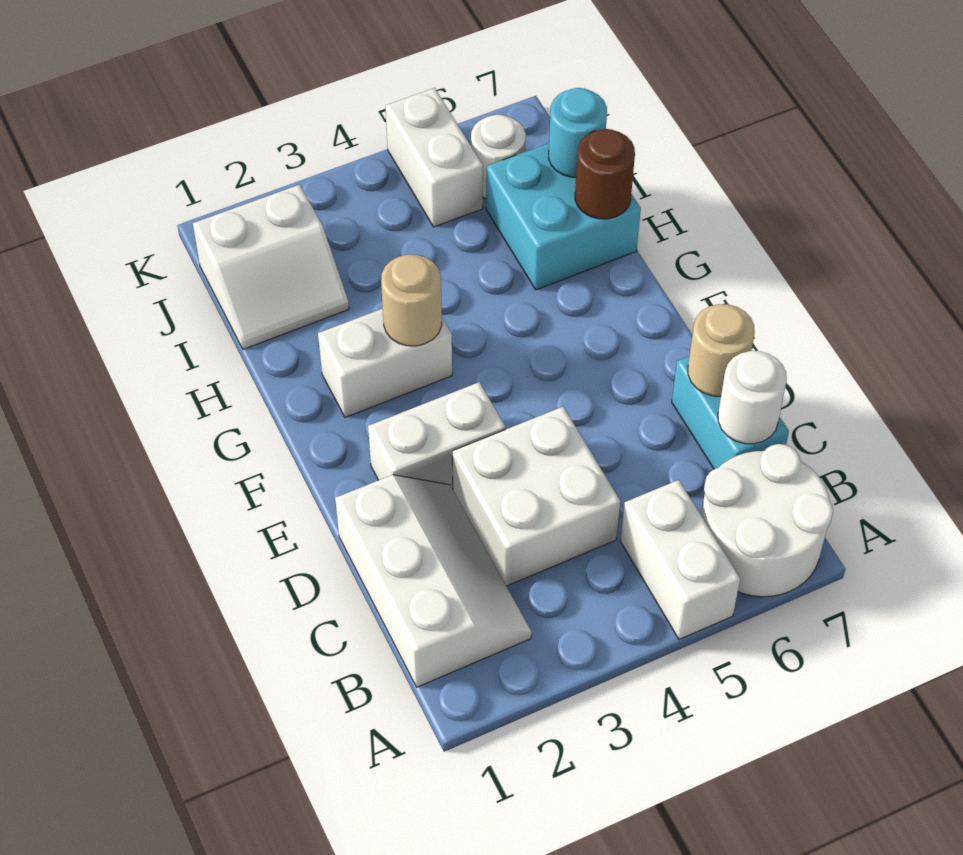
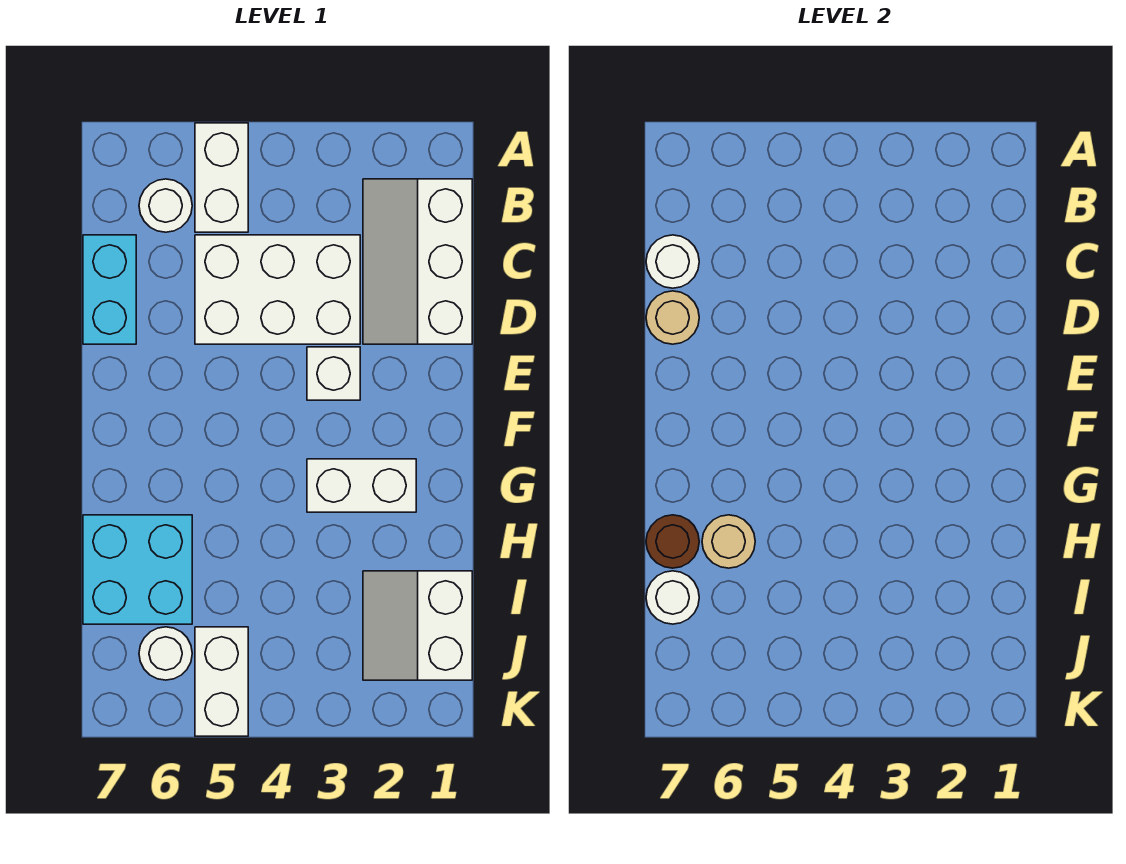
white round brick A6:B7 level 1 -> white round brick B6 level 1
white brick C3:D4 level 1 -> white brick C3:D5 level 1
white brick E2:E3 level 1 -> white brick E3 level 1
tan round brick G3 level 2 -> tan round brick H6 level 2
white slope I1:J2 level 1 top J -> white slope I1:J2 level 1 top 1
cyan round brick I7 level 2 -> white round brick I7 level 2

